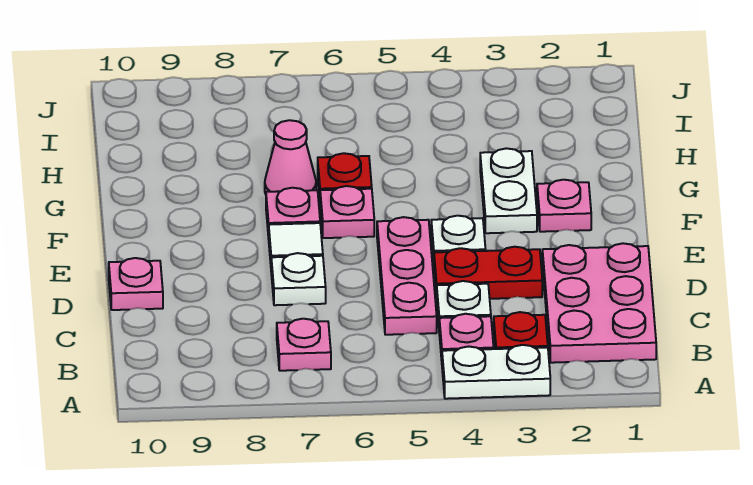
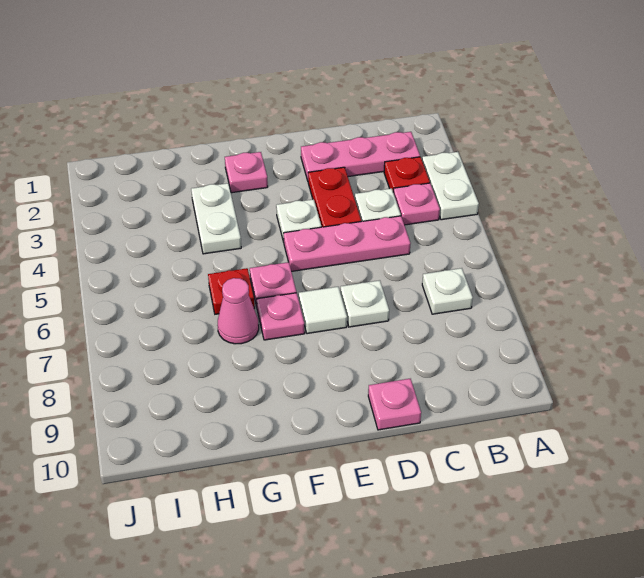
pink plate B1:D2 level 1 -> pink plate B2:D2 level 1
pink plate B7 level 1 -> white plate B7 level 1
white plate F3:G3 level 1 -> white plate G3:G4 level 1

